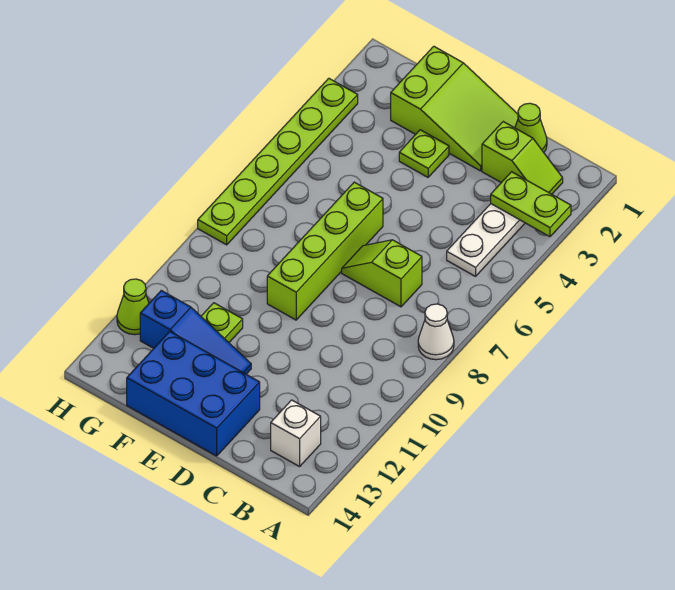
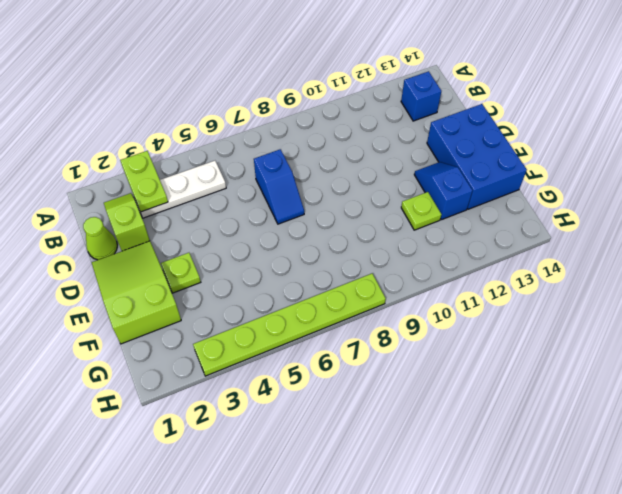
white cone A8 level 1 -> none
white brick B13 level 1 -> blue brick B13 level 1
lime slope C7:D7 level 1 top C -> blue slope C7:D7 level 1 top C
lime brick E6:E9 level 1 -> none
blue slope E12:G12 level 1 top G -> blue slope E12:F12 level 1 top F
lime cone H12 level 1 -> none

